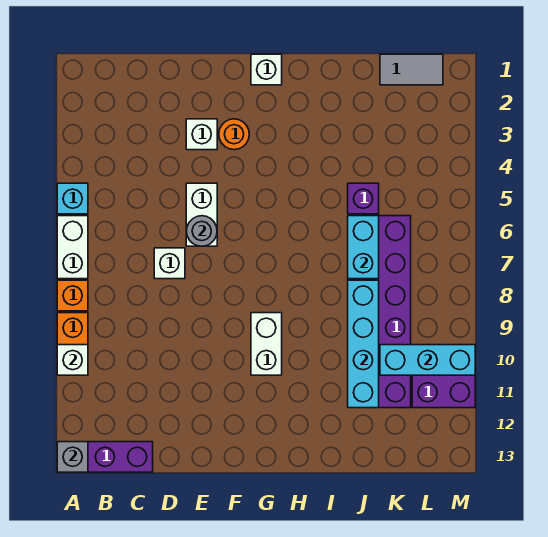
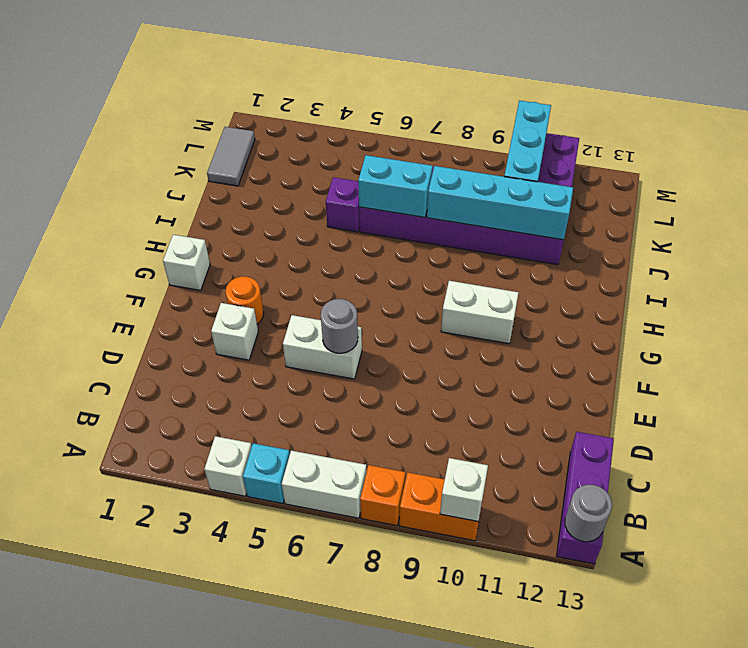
grey brick A13 level 2 -> grey round brick A13 level 2
white brick D7 level 1 -> white brick A4 level 1

